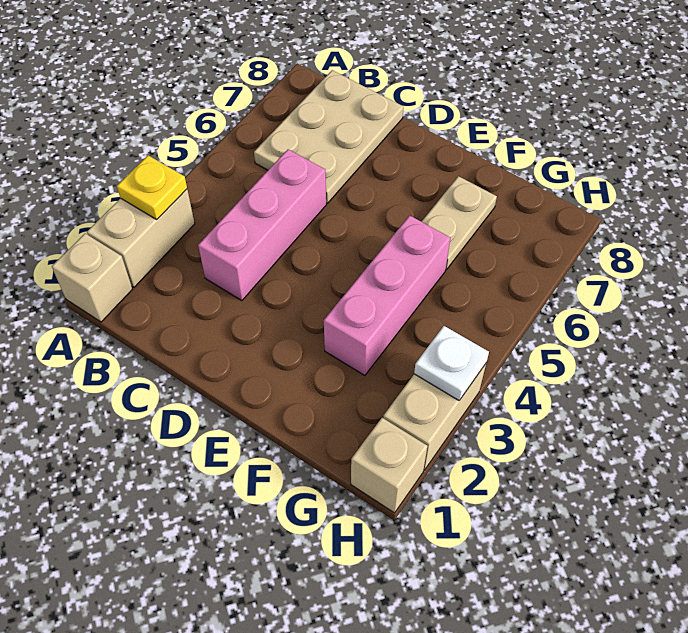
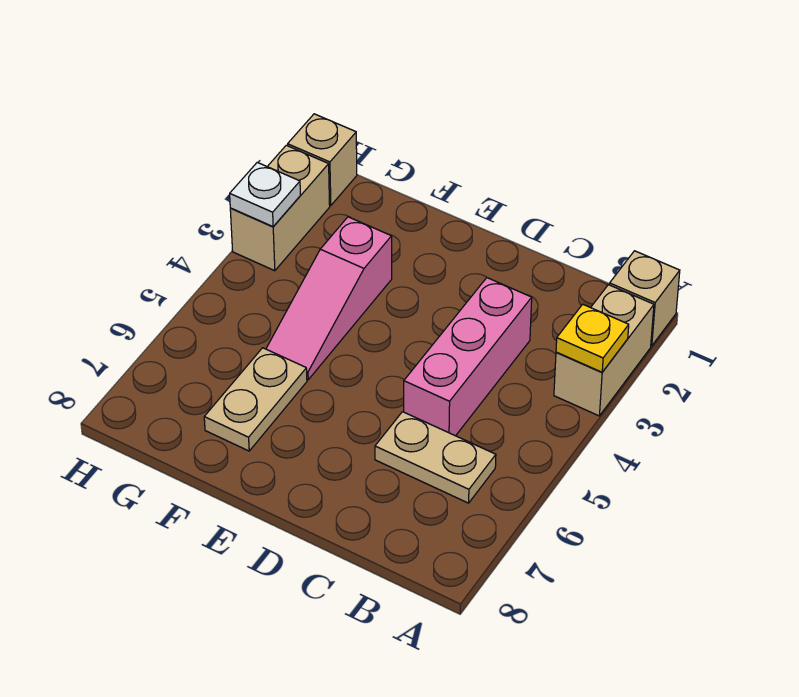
tan plate B6:C8 level 1 -> tan plate B6:C6 level 1
pink brick F3:F5 level 1 -> pink slope F3:F5 level 1 top 3

